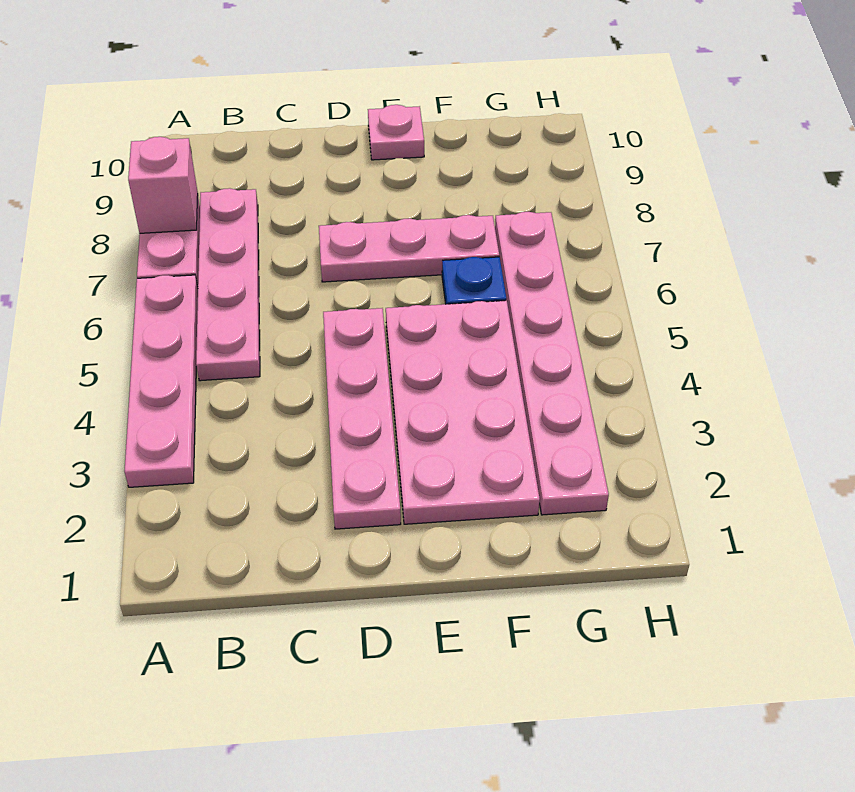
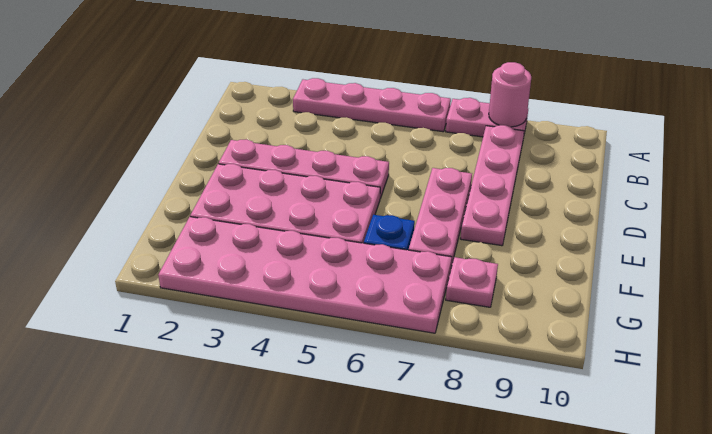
pink brick A8 level 2 -> pink round brick A8 level 2
pink plate B5:B8 level 1 -> pink plate B8:E8 level 1
pink plate E10 level 1 -> pink plate G8 level 1
pink plate G2:G7 level 1 -> pink plate G2:H7 level 1

